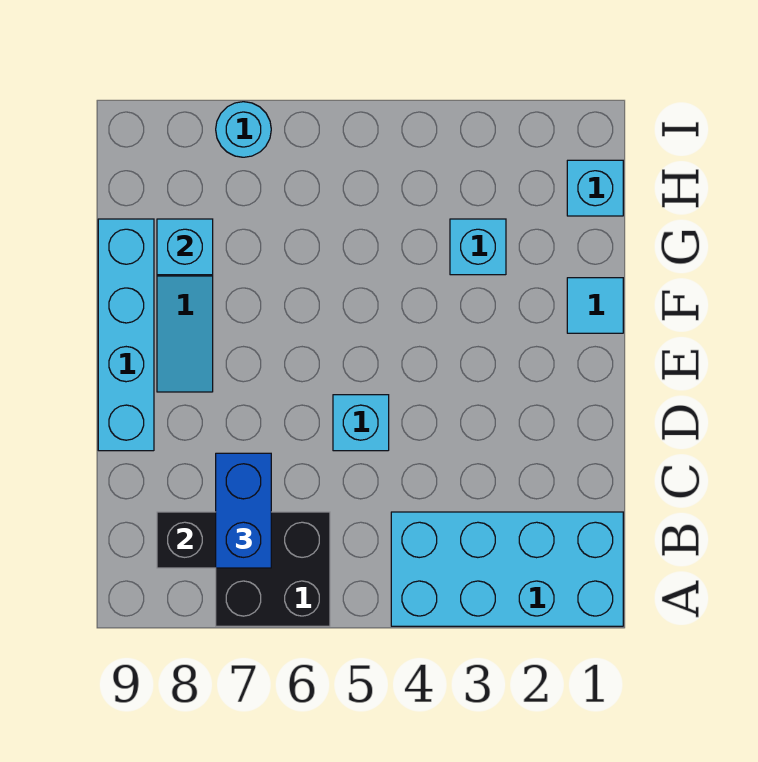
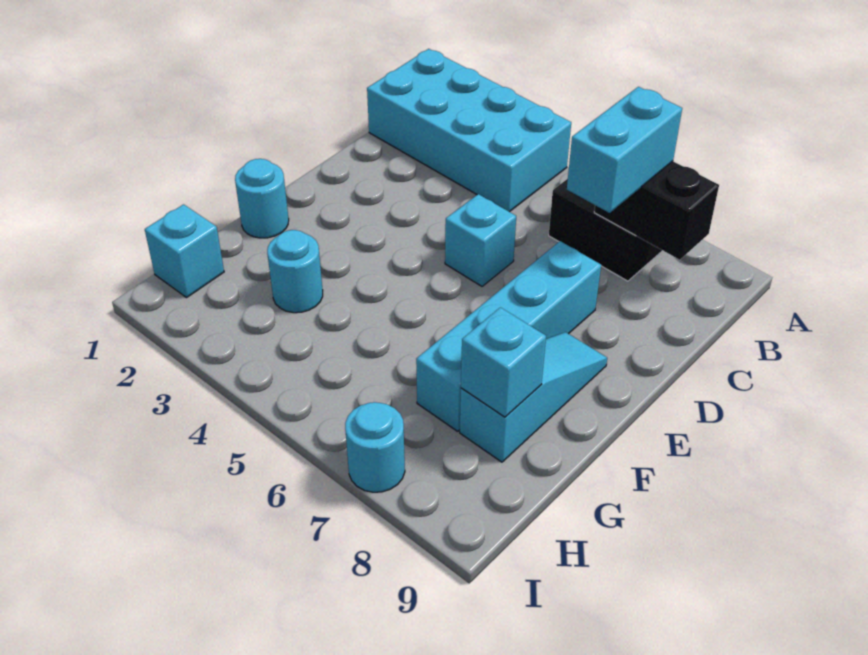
blue brick B7:C7 level 3 -> cyan brick B7:C7 level 3
cyan brick D9:G9 level 1 -> cyan brick D7:G7 level 1
cyan tile F1 level 1 -> cyan round brick F1 level 1
cyan brick G3 level 1 -> cyan round brick G3 level 1

